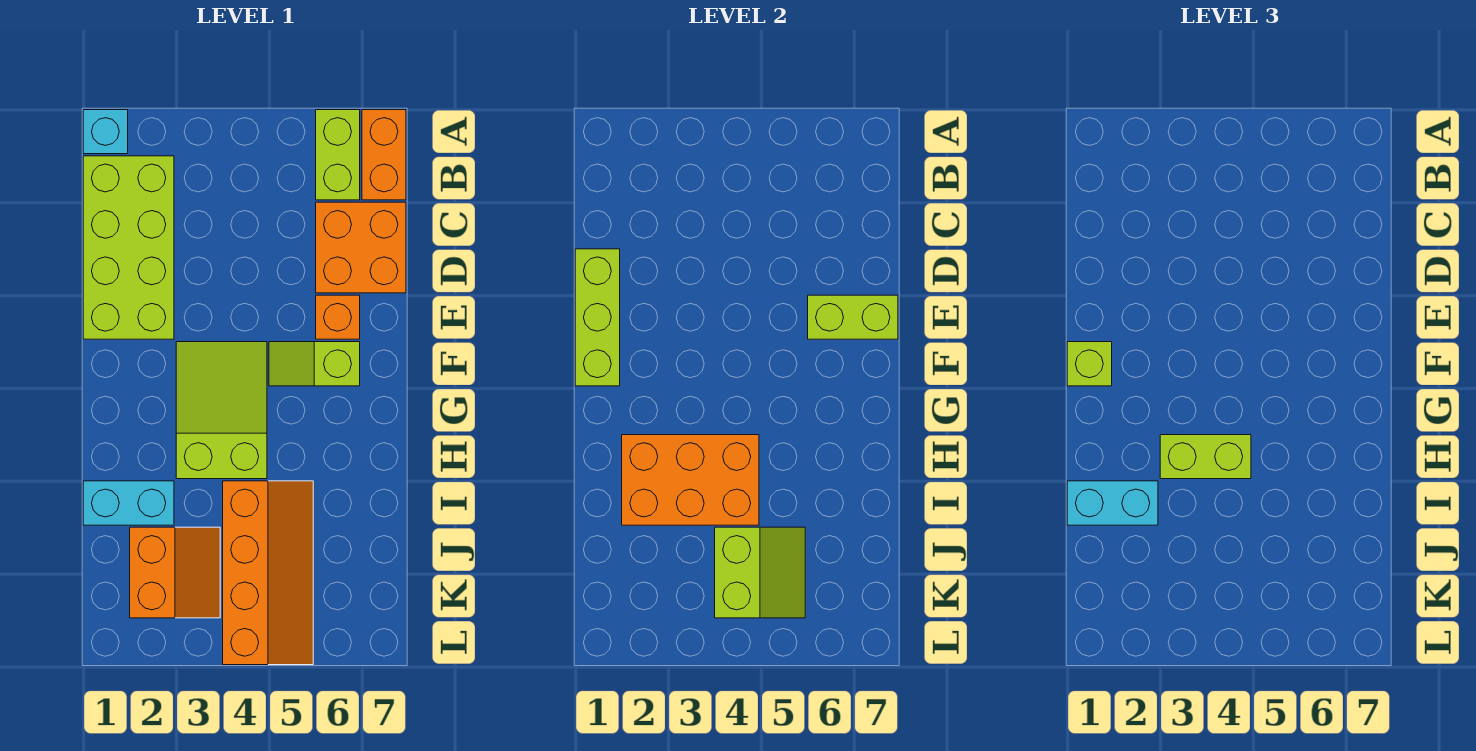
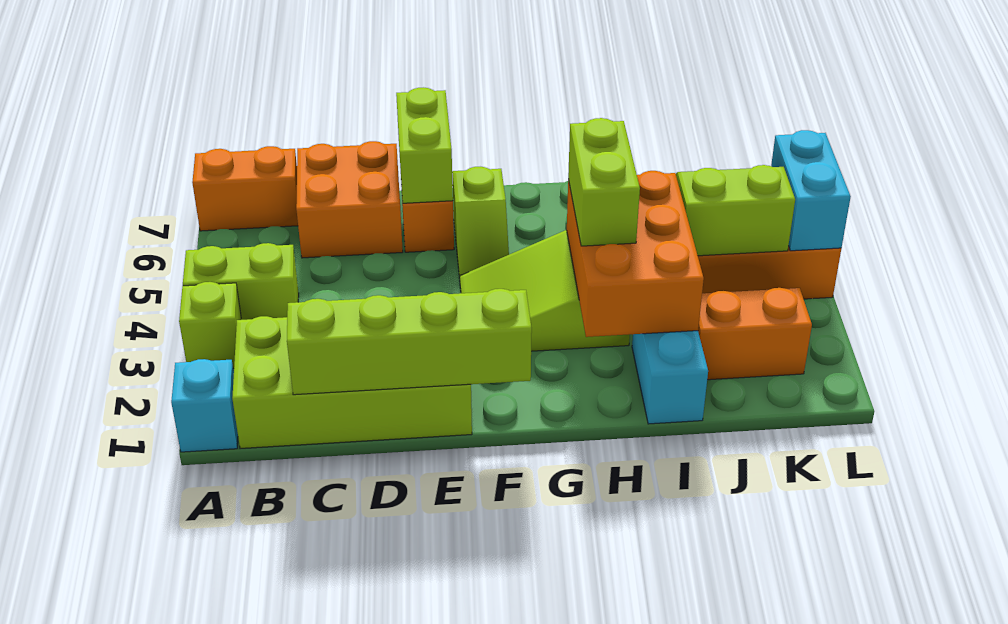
lime brick A6:B6 level 1 -> lime brick A4:B4 level 1
lime brick D1:F1 level 2 -> lime brick C1:F1 level 2
lime brick F1 level 3 -> lime brick A3 level 1
cyan brick I1:I2 level 3 -> cyan brick L4:L5 level 2

